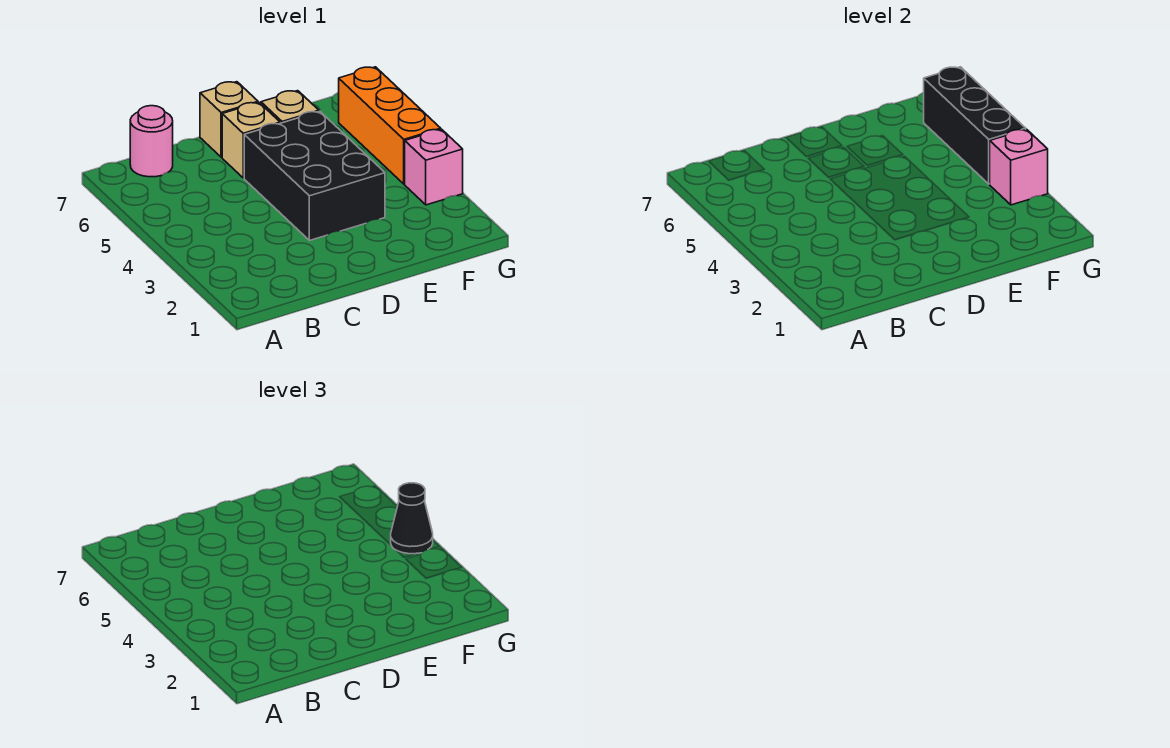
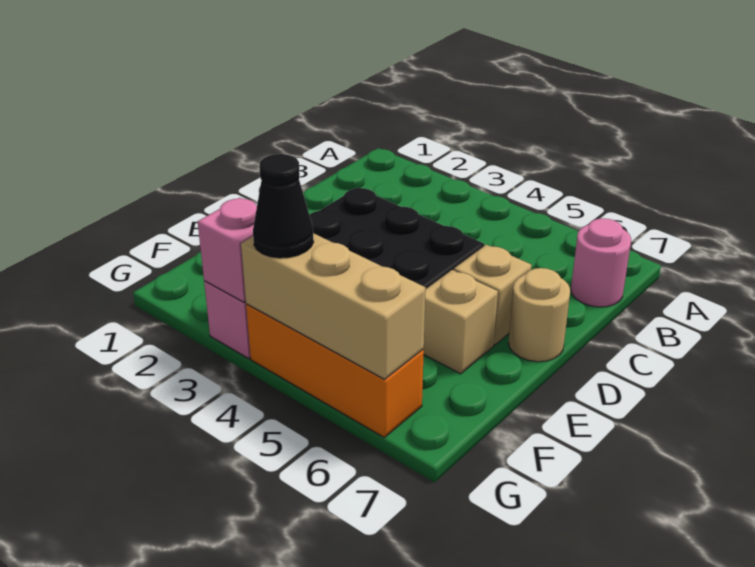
tan brick D7 level 1 -> tan round brick D7 level 1
black brick G4:G6 level 2 -> tan brick G4:G6 level 2

